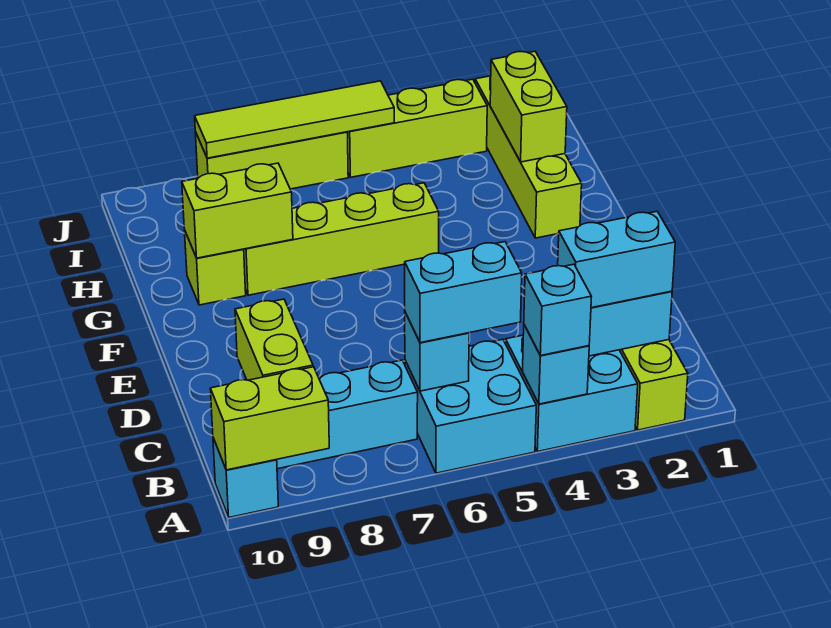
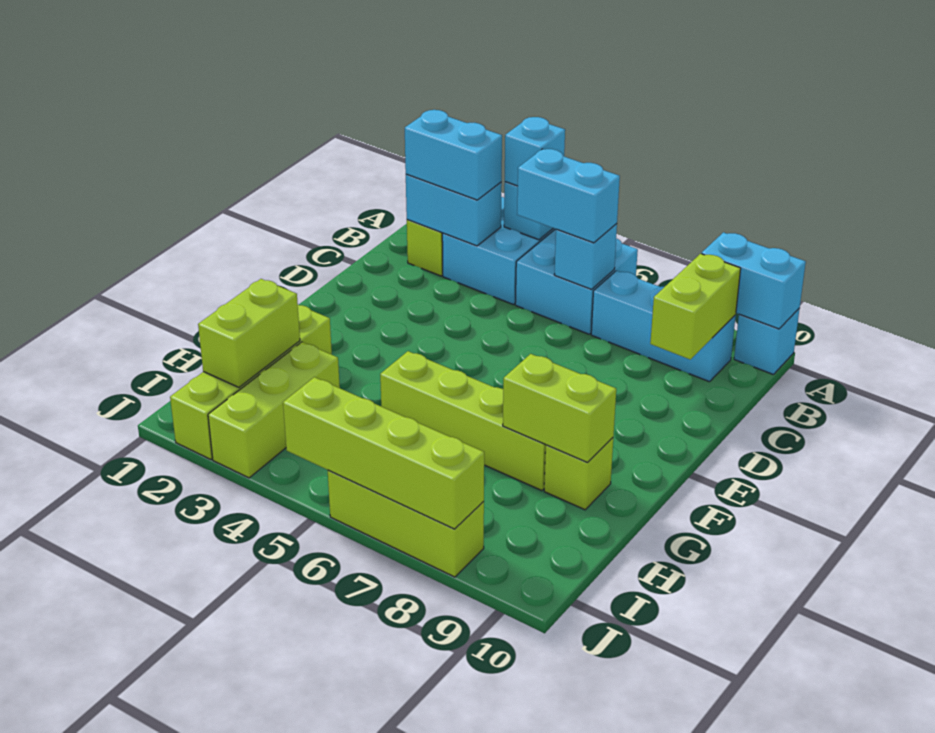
lime brick A9:A10 level 2 -> cyan brick A9:A10 level 2
lime brick J3:J5 level 1 -> lime brick H3:J3 level 1
lime tile J5:J8 level 2 -> lime brick J5:J8 level 2

